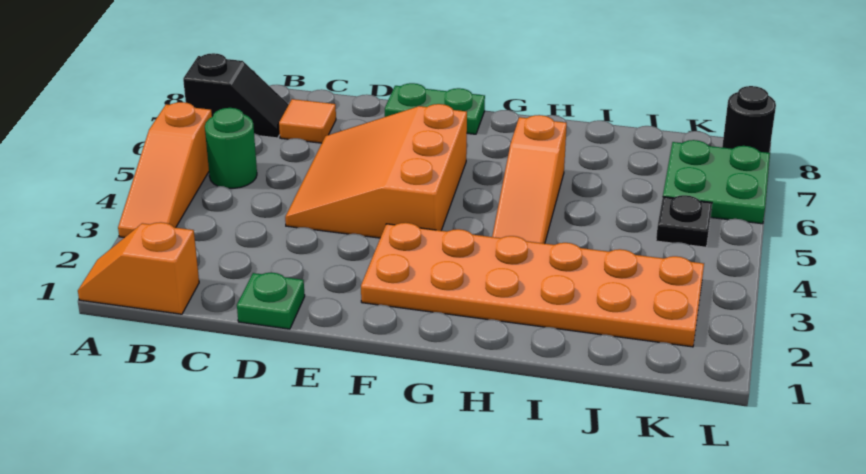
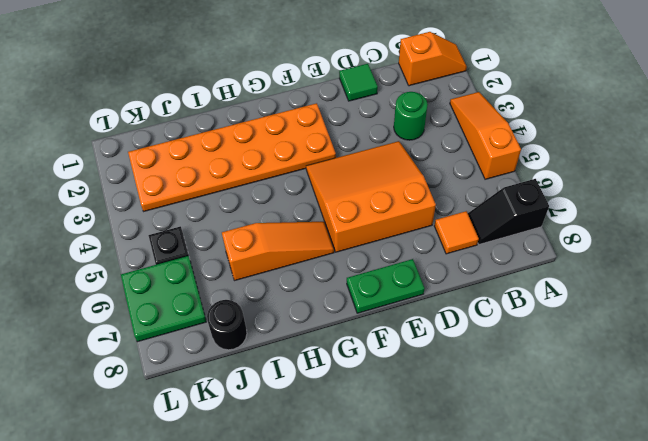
green round brick B5 level 1 -> green round brick C3 level 1
green plate D1 level 1 -> green tile D1 level 1
orange slope D4:F6 level 1 top F -> orange slope D4:F6 level 1 top 6
orange slope H4:H6 level 1 top 6 -> orange slope G6:I6 level 1 top I
black round brick L8 level 1 -> black round brick J8 level 1

